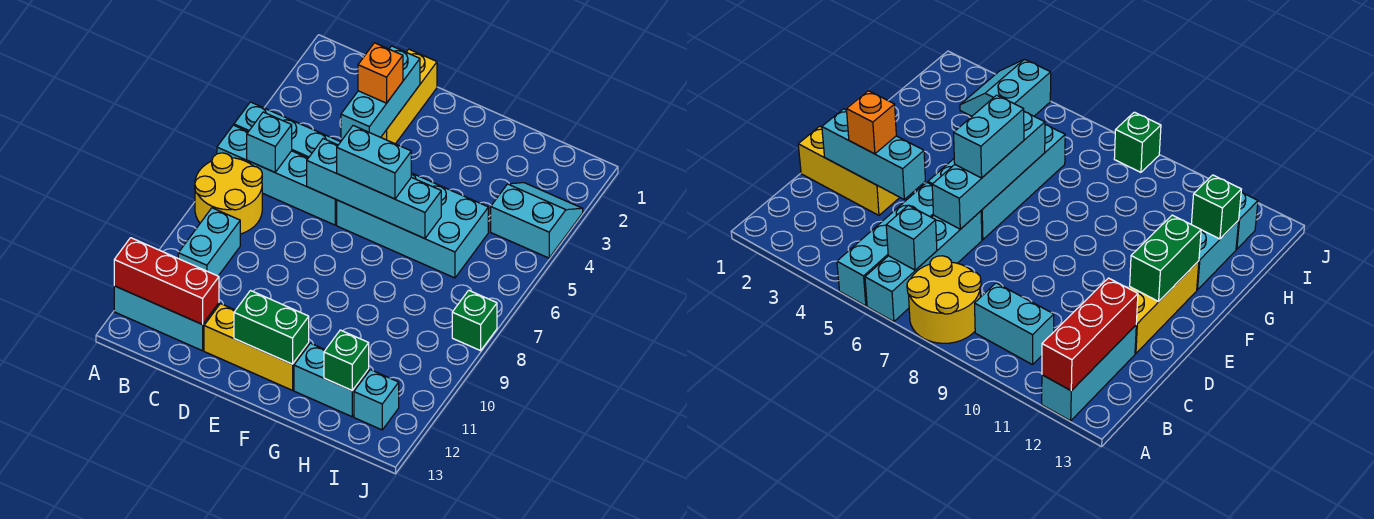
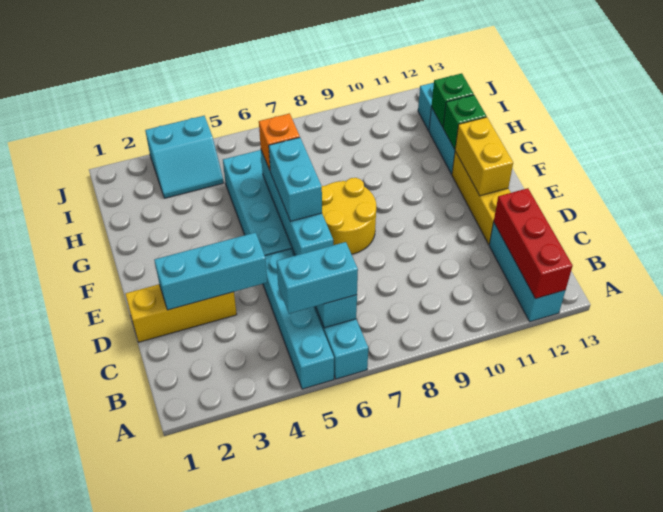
yellow round brick A7:B8 level 1 -> yellow round brick E7:F8 level 1
cyan brick B9:B10 level 1 -> cyan brick B5:B6 level 3
orange brick D3 level 3 -> orange brick G6 level 3
green brick E12:F12 level 2 -> yellow brick E12:F12 level 2
cyan slope I3:J4 level 1 top 4 -> cyan slope I3:J4 level 1 top J
green brick J8 level 1 -> green brick G12 level 2

